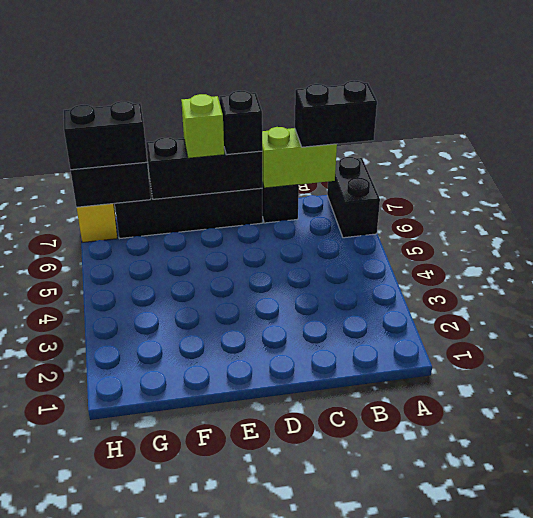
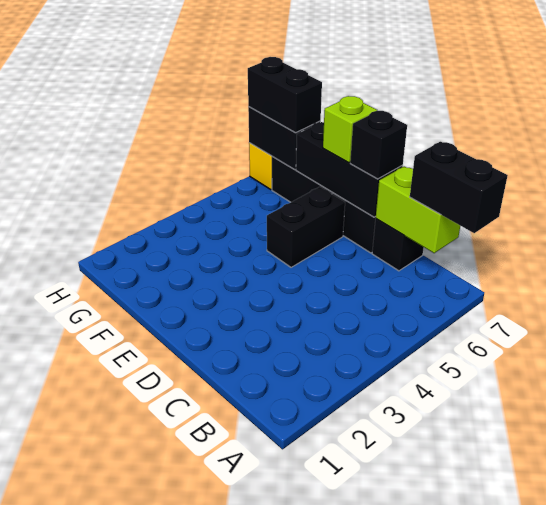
black brick A6:A7 level 1 -> black brick E5:E6 level 1

